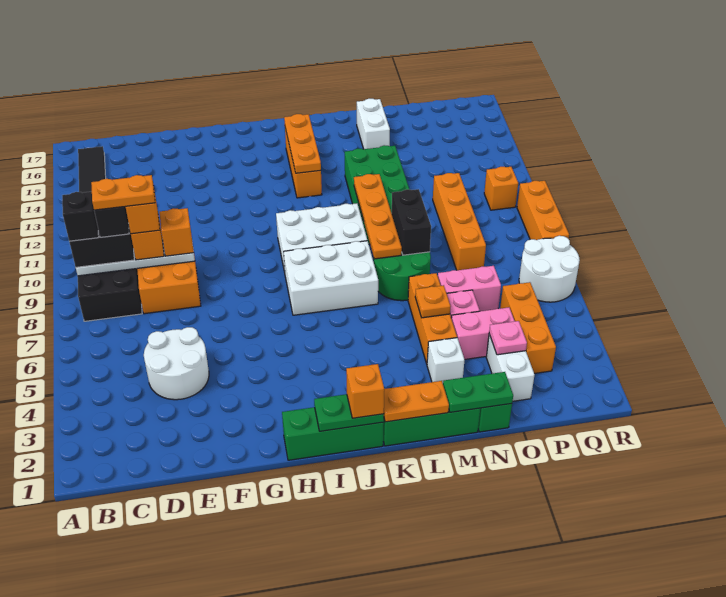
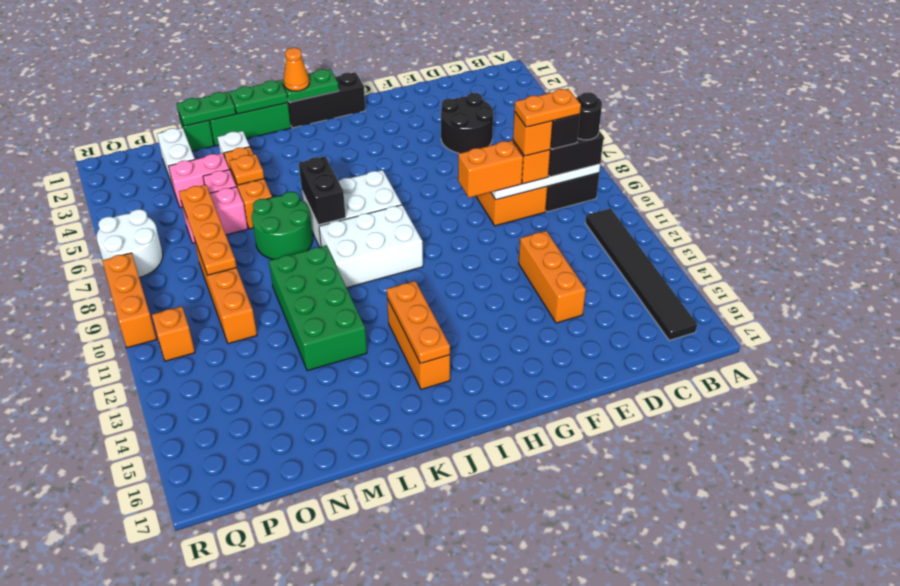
black brick B9 level 4 -> black round brick B9 level 4
white round brick D4:E5 level 1 -> black round brick D4:E5 level 1
orange brick E9 level 3 -> orange brick E9:F9 level 3
green brick H1:J1 level 1 -> black brick H1:J1 level 1
orange brick J1 level 3 -> orange cone J1 level 3
orange plate K1:L1 level 2 -> green plate K1:L1 level 2
orange plate L8:L11 level 2 -> orange plate O6:O9 level 2
black brick M8:M9 level 2 -> black brick K7:K8 level 2
white brick M15:M16 level 1 -> none
pink plate O3 level 2 -> none
orange brick P3:P5 level 1 -> orange brick E12:E14 level 1

